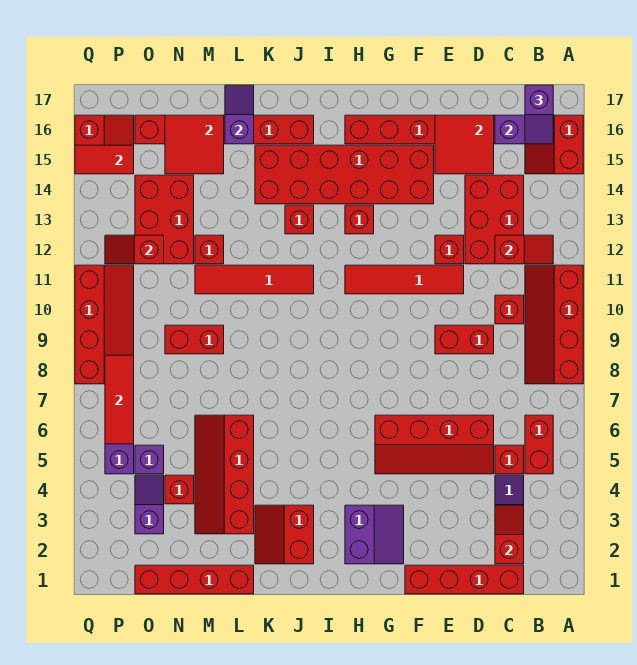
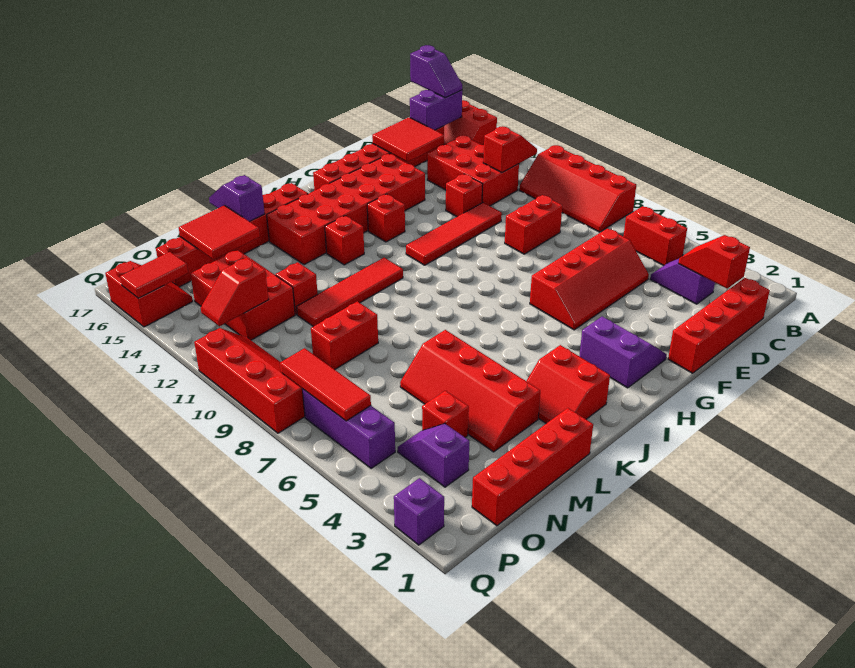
red brick C5 level 1 -> none
red brick C10 level 1 -> none
purple brick O5 level 1 -> purple brick Q2 level 1

